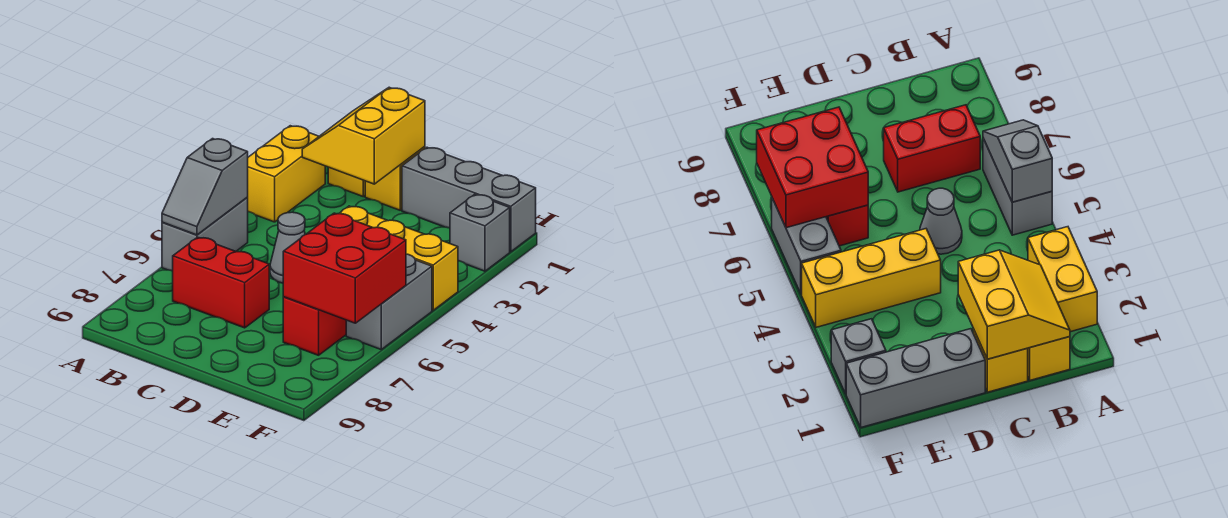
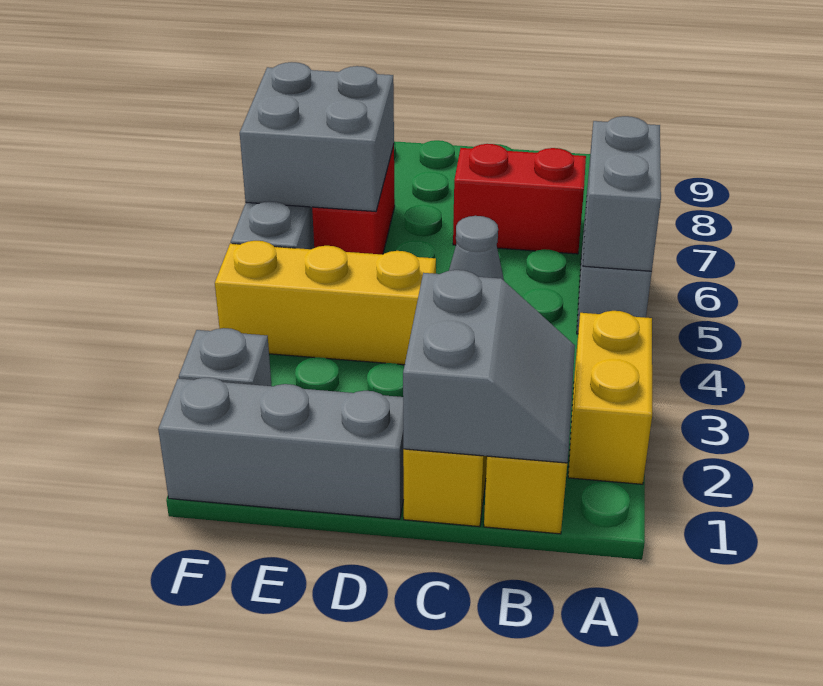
grey slope A5:A6 level 2 top 5 -> grey brick A5:A6 level 2
yellow slope B1:C2 level 2 top C -> grey slope B1:C2 level 2 top C
red brick E6:F7 level 2 -> grey brick E6:F7 level 2

